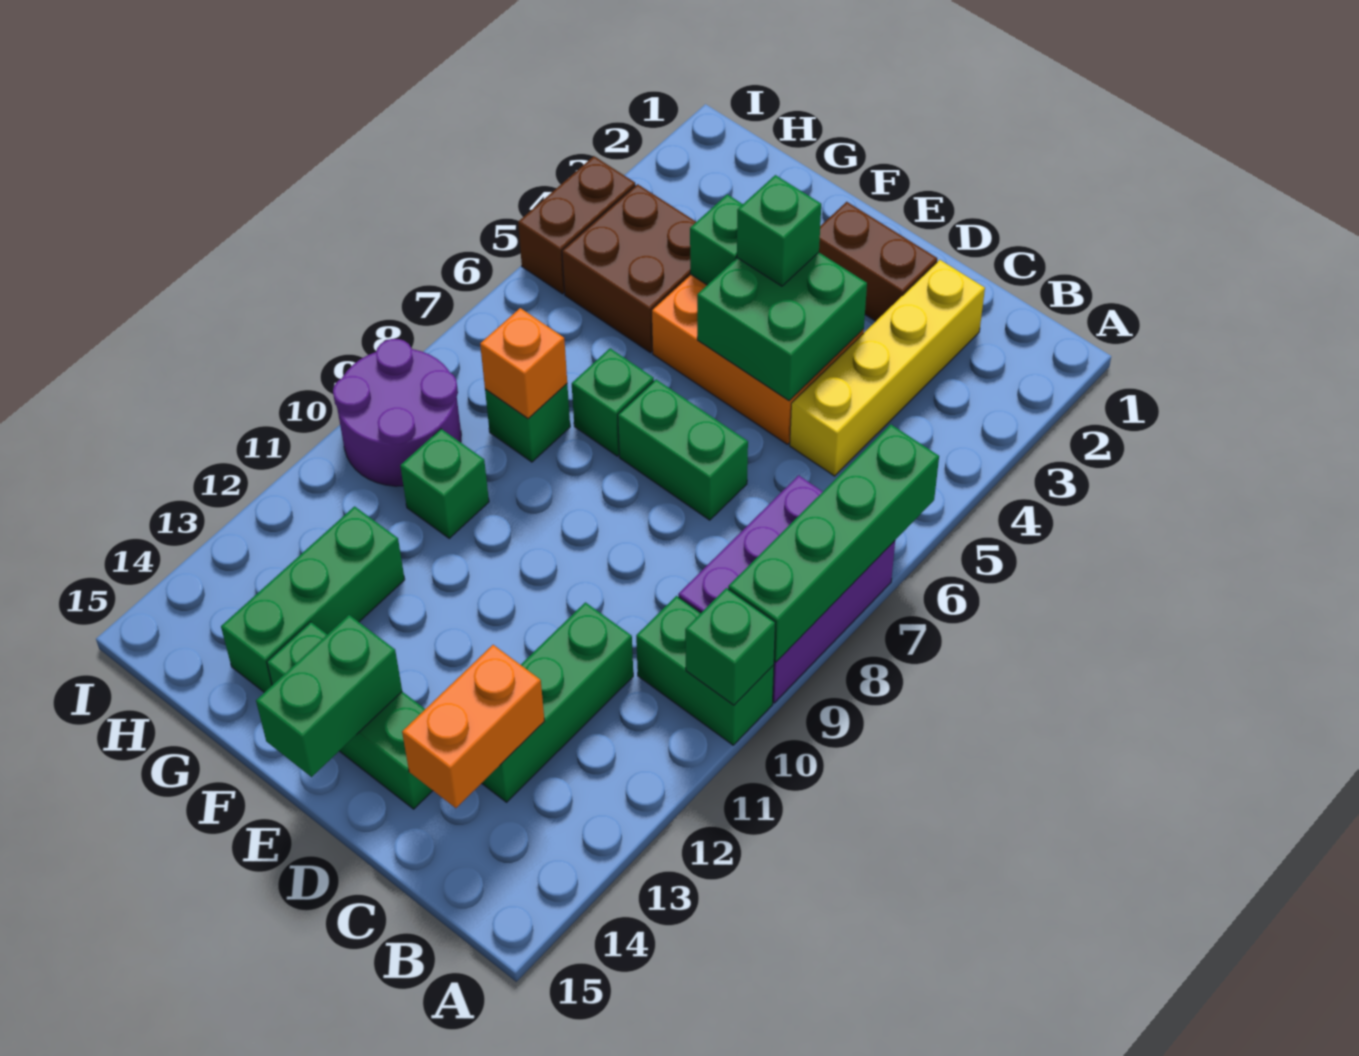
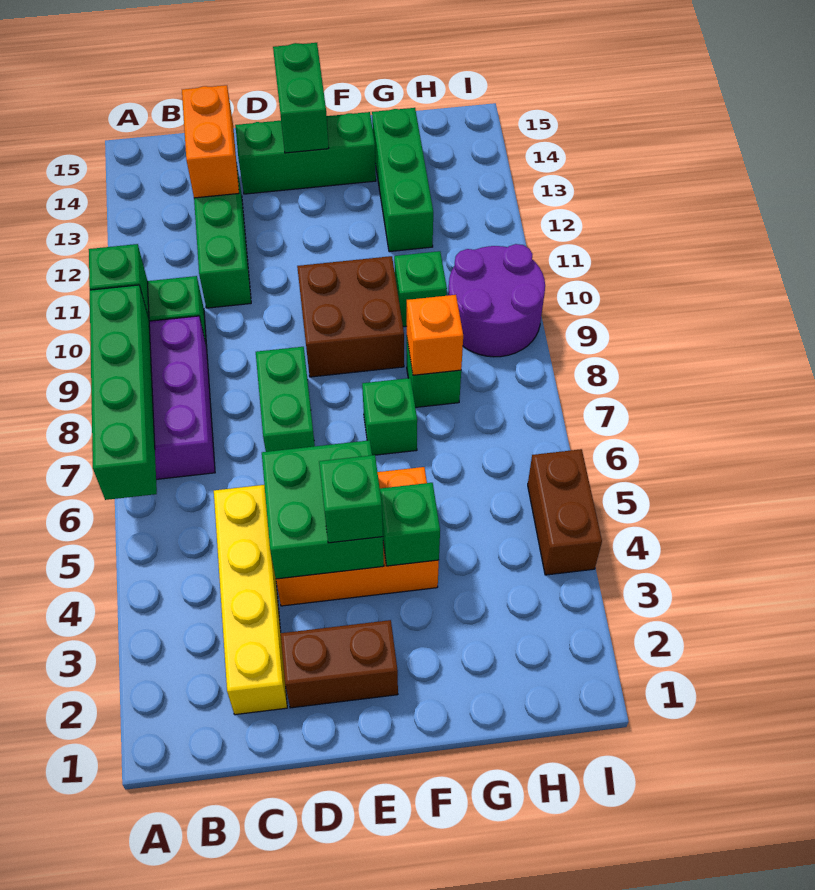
green brick D7:E7 level 1 -> green brick D7:D8 level 1
brown brick G4:H5 level 1 -> brown brick E9:F10 level 1

